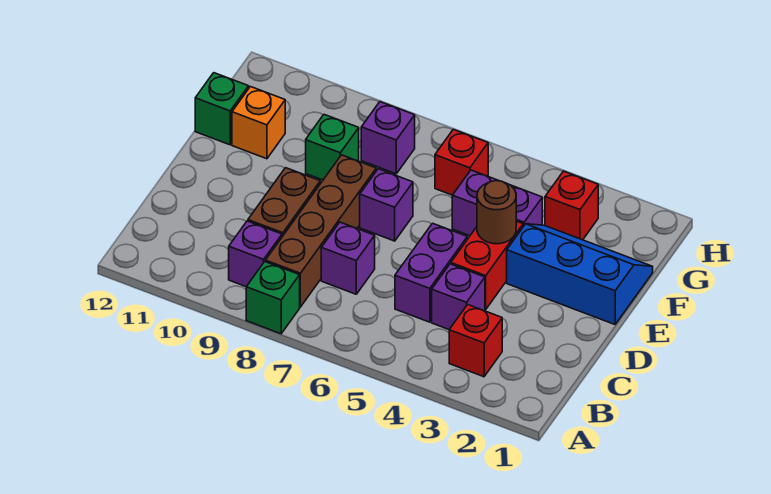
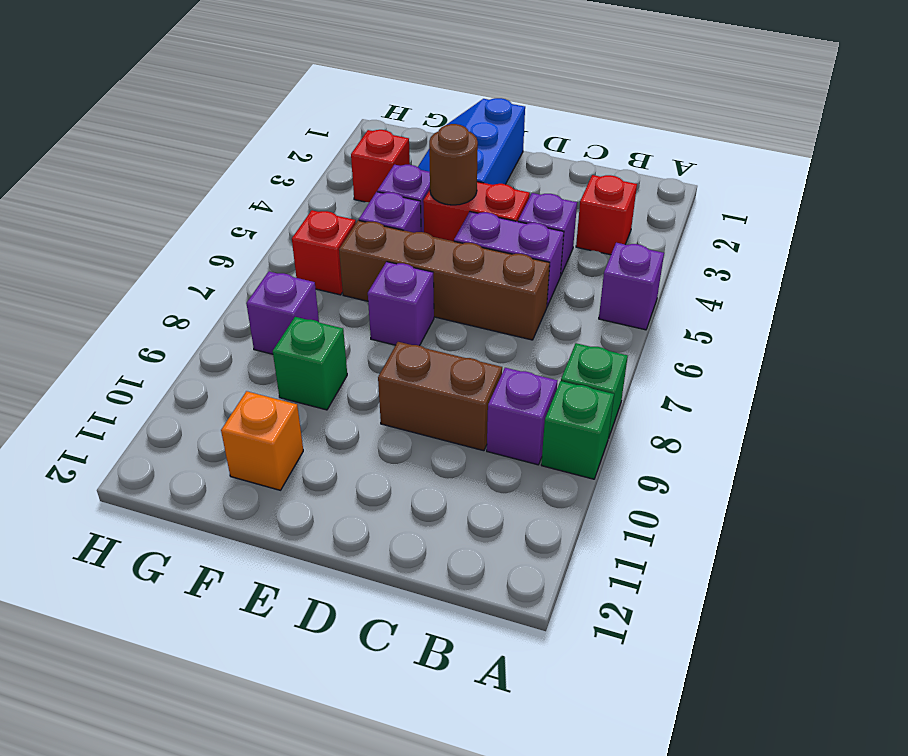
brown brick B8:E8 level 1 -> brown brick C6:F6 level 1
purple brick C7 level 1 -> purple brick A5 level 1
green brick F12 level 1 -> green brick A9 level 1

